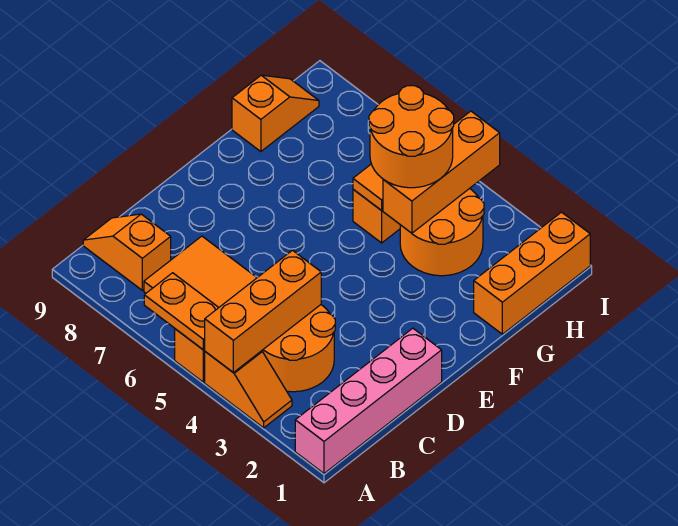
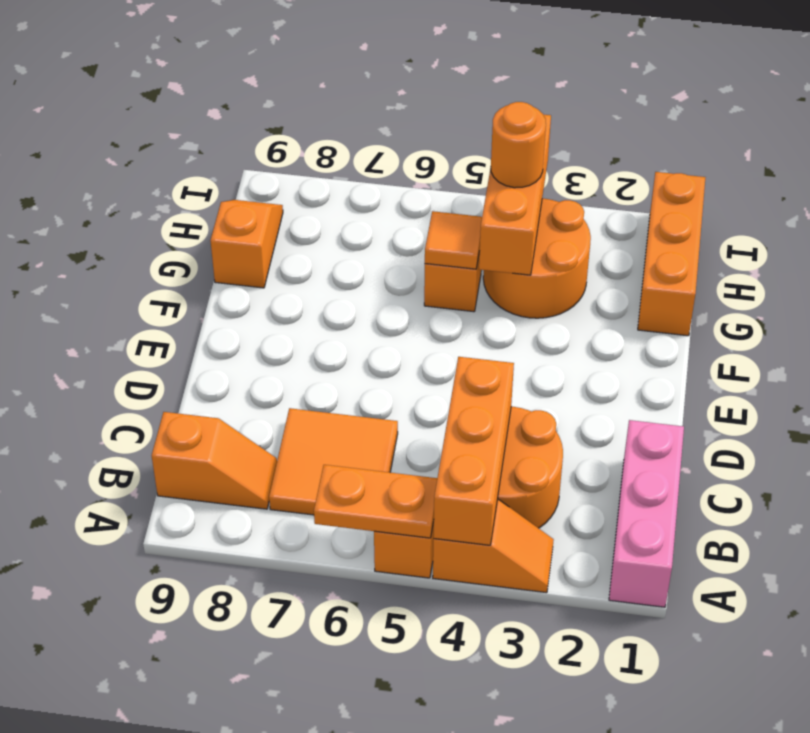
pink brick A1:D1 level 1 -> pink brick A1:C1 level 1
orange slope B8:B9 level 1 top 8 -> orange slope B8:B9 level 1 top 9
orange round brick G4:H5 level 3 -> orange round brick H4 level 3

